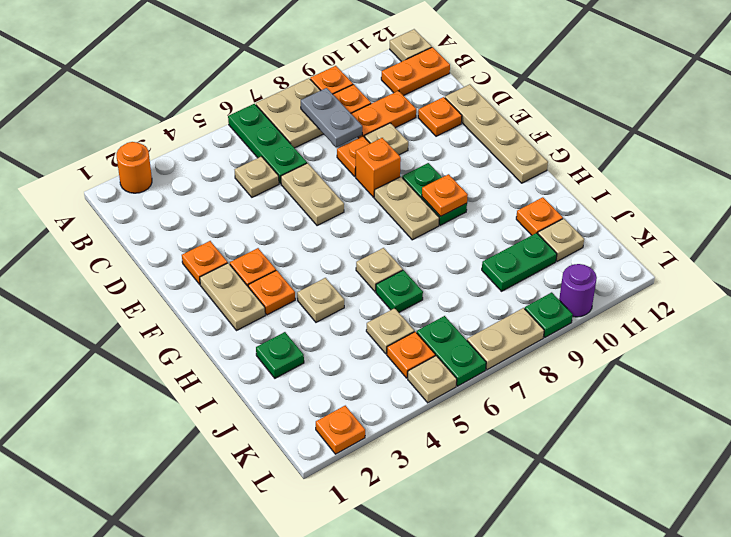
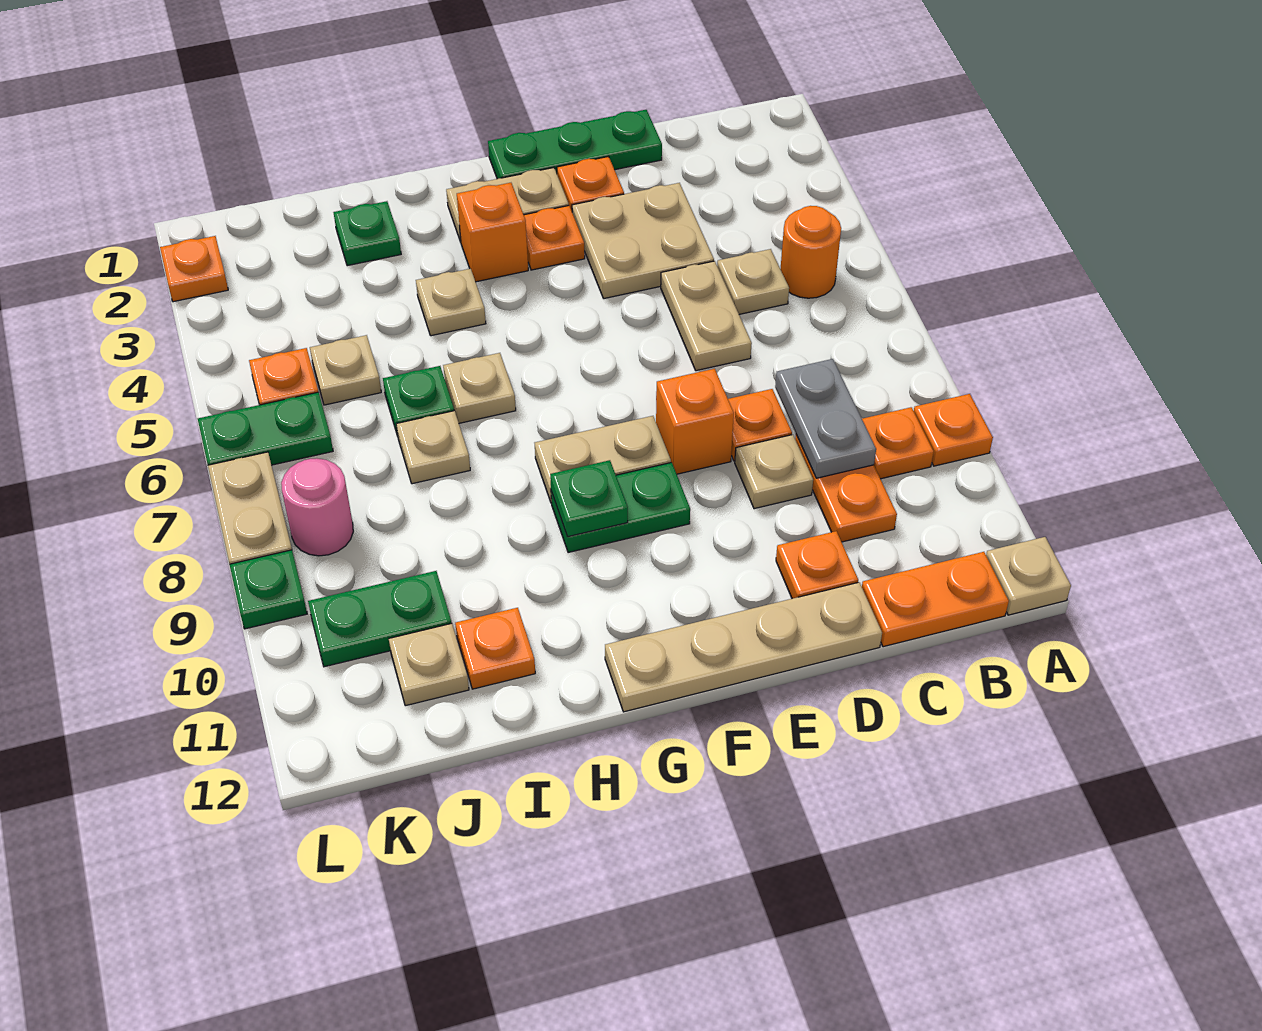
orange round brick A2 level 1 -> orange round brick B5 level 1
green plate A6:C6 level 1 -> green plate D1:F1 level 1
tan plate A7:B8 level 1 -> tan plate D3:E4 level 1
grey plate B8:C8 level 2 -> grey plate C8:C9 level 2
orange plate B11:B12 level 1 -> orange plate B12:C12 level 1
tan plate D6:E6 level 1 -> tan plate D5:D6 level 1
orange plate G3 level 1 -> orange brick G3 level 1
orange plate G9 level 2 -> green plate G9 level 2
green plate J9:J10 level 1 -> green plate J10:K10 level 1
none -> pink round brick K8 level 1
tan plate L5 level 1 -> tan plate I7 level 1
purple round brick L10 level 1 -> none

